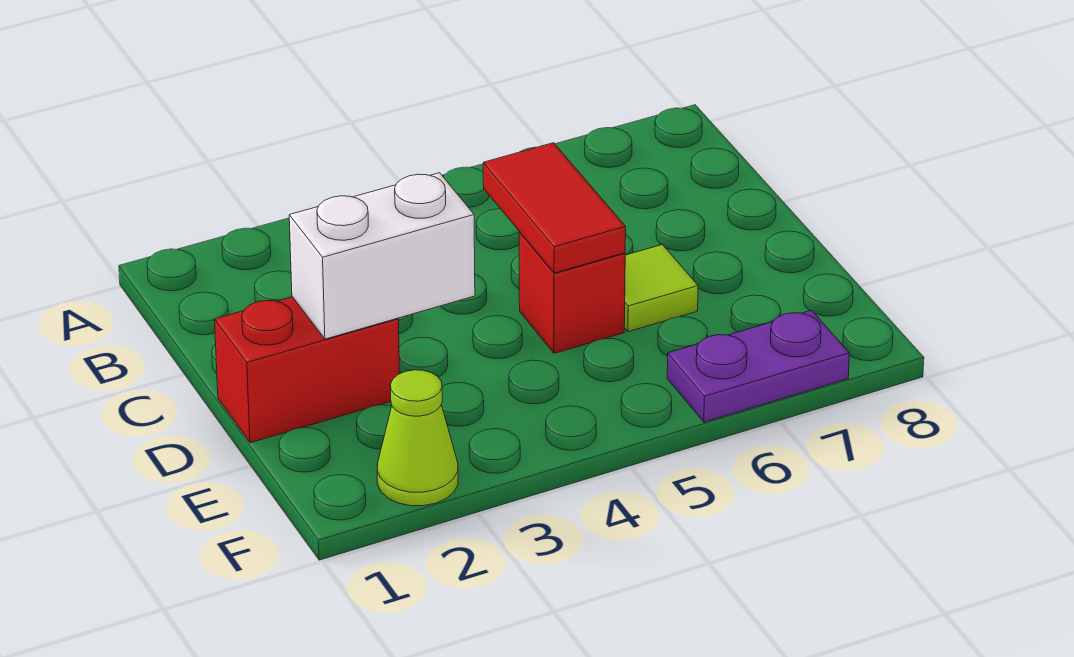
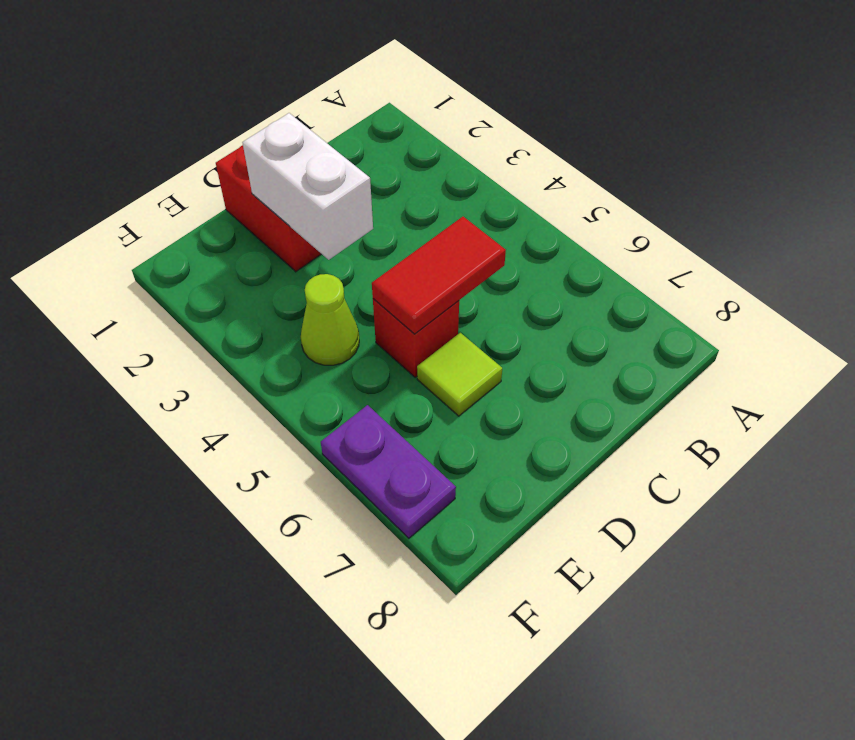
lime cone F2 level 1 -> lime cone E4 level 1

